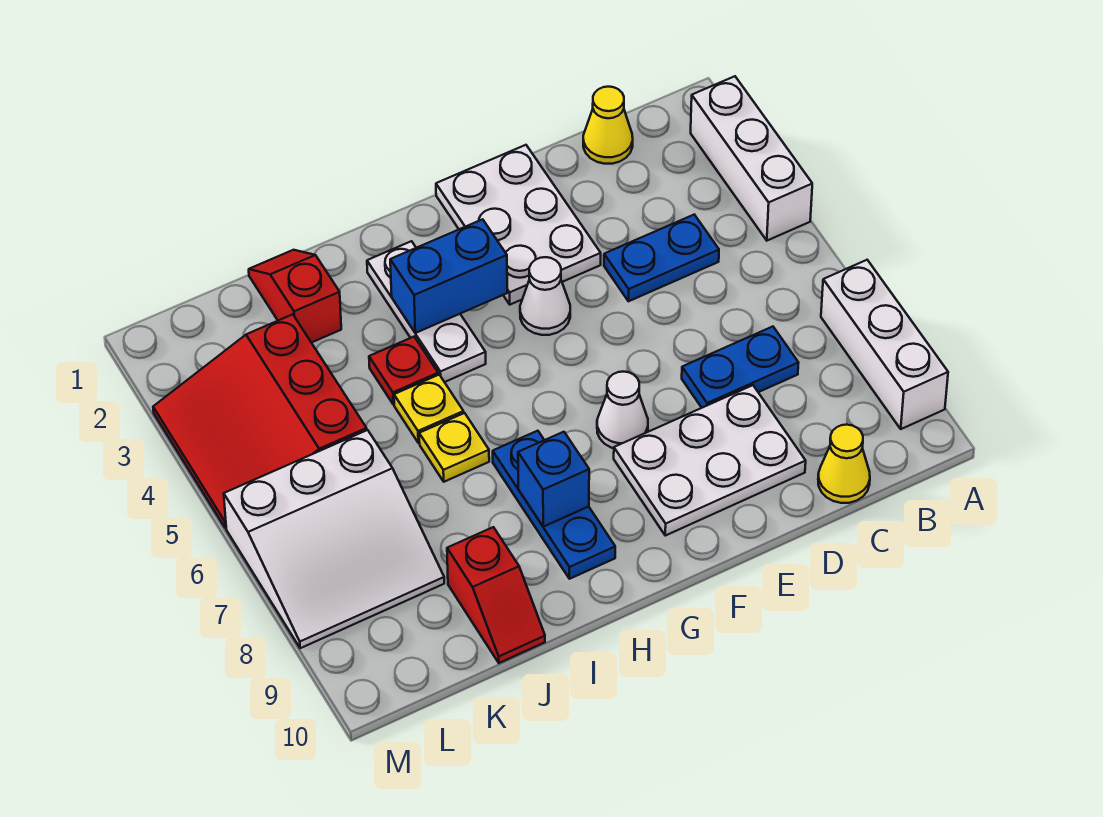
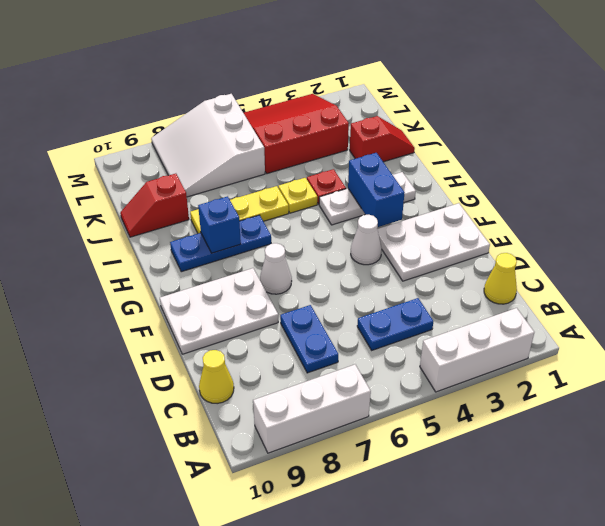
blue plate C4:D4 level 1 -> blue plate C4:C5 level 1
white plate D8:F9 level 1 -> white plate E8:F10 level 1
yellow plate I6 level 1 -> yellow plate I6:I8 level 1

